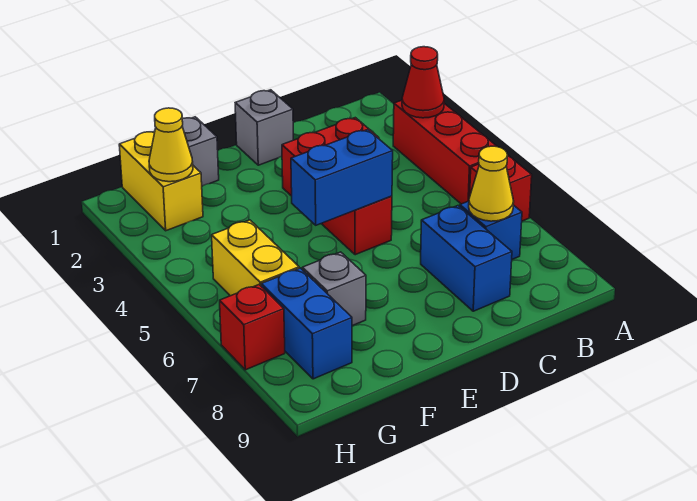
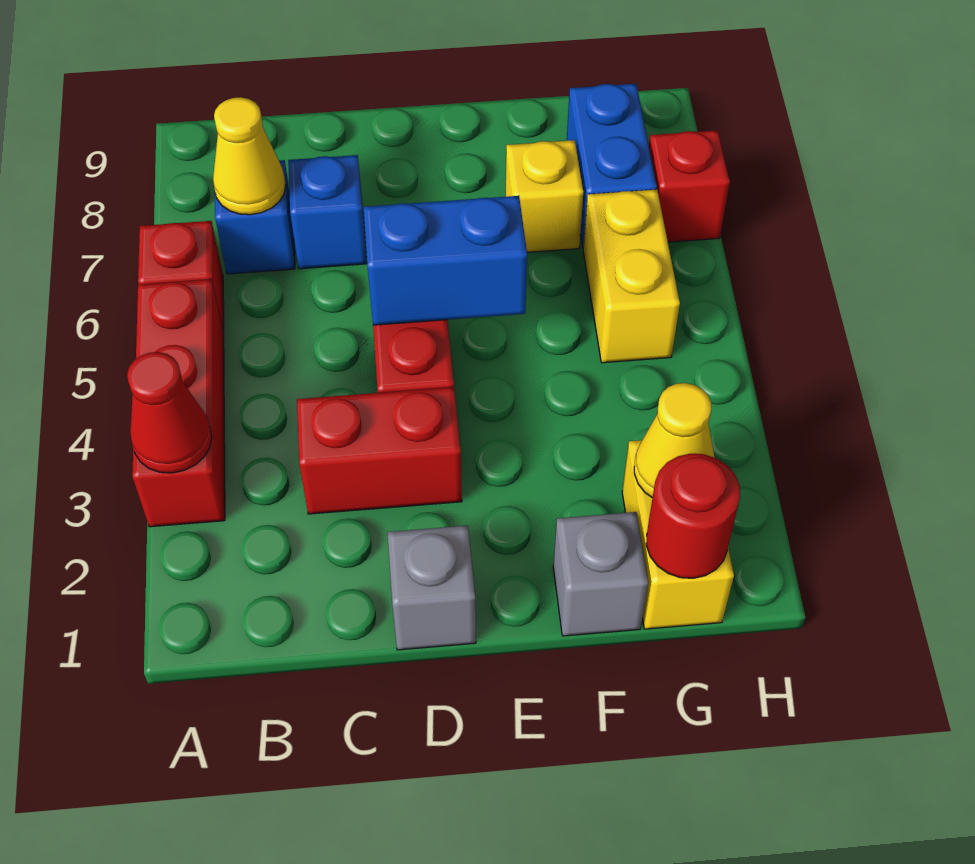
blue brick C7:C8 level 1 -> blue brick C7 level 1
grey brick F7 level 1 -> yellow brick F7 level 1
none -> red round brick G1 level 2

